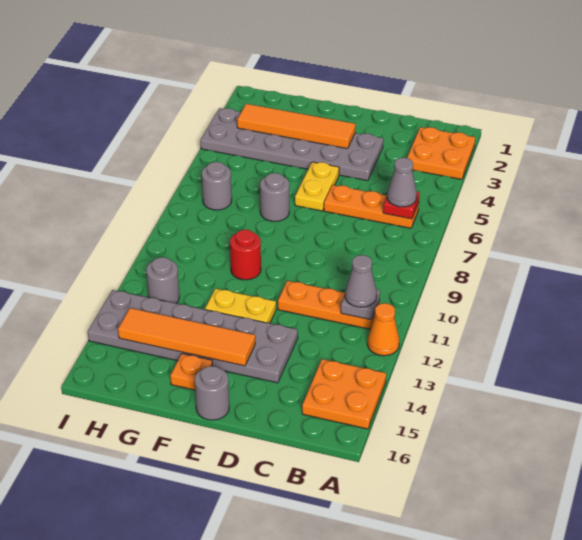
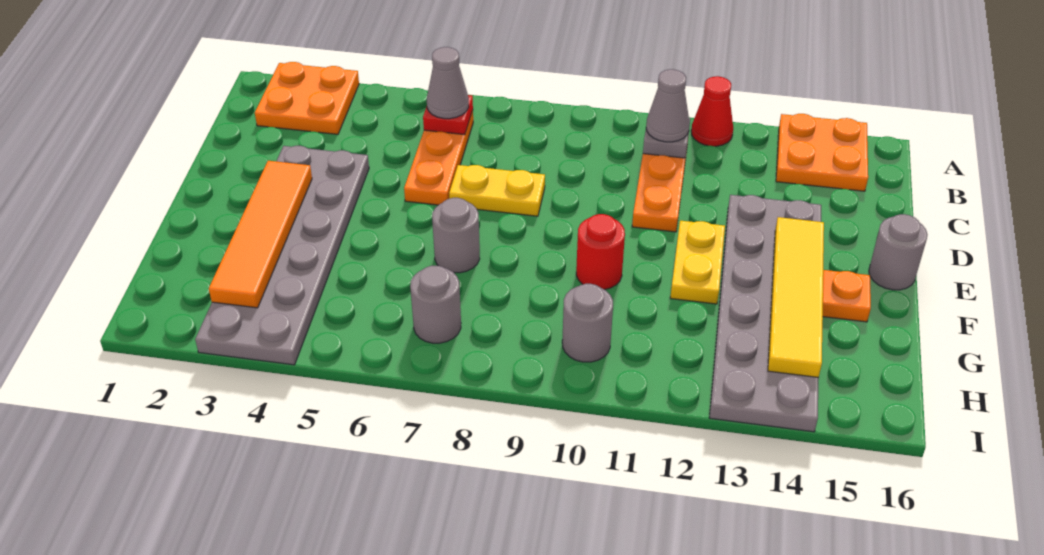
orange cone A12 level 1 -> red cone A12 level 1
yellow plate E5:E6 level 1 -> yellow plate D7:D8 level 1
orange tile E14:H14 level 2 -> yellow tile E14:H14 level 2
grey round brick H12 level 1 -> grey round brick H10 level 1

